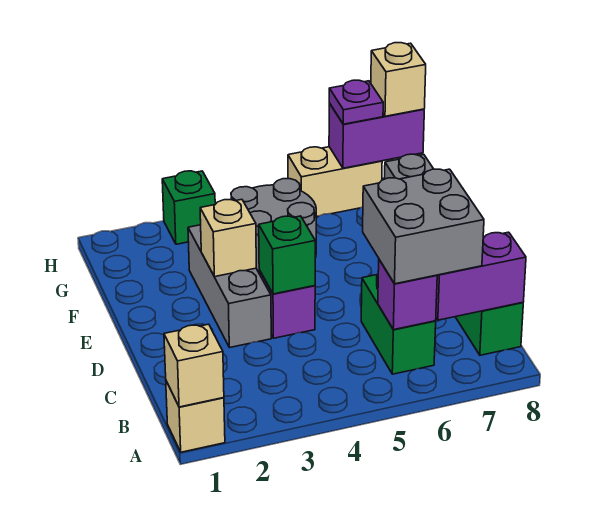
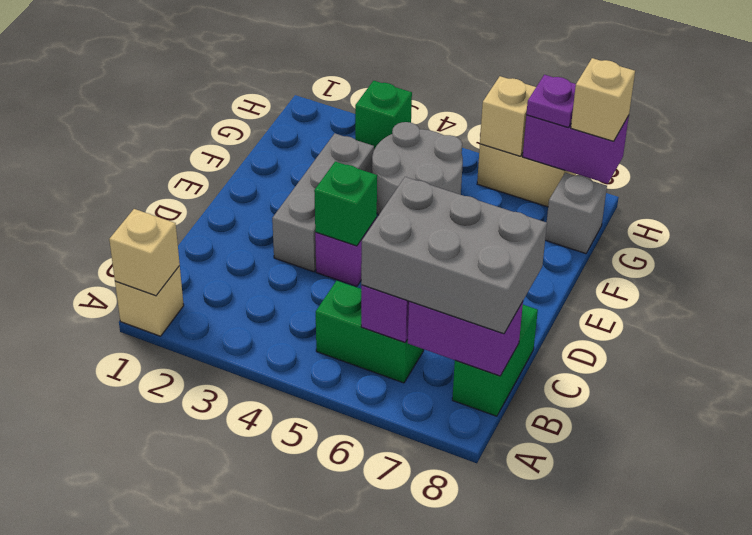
green brick B6:C6 level 1 -> green brick B5:B6 level 1
grey brick B6:C7 level 3 -> grey brick B6:C8 level 3
tan brick E3 level 2 -> tan brick H6 level 2

